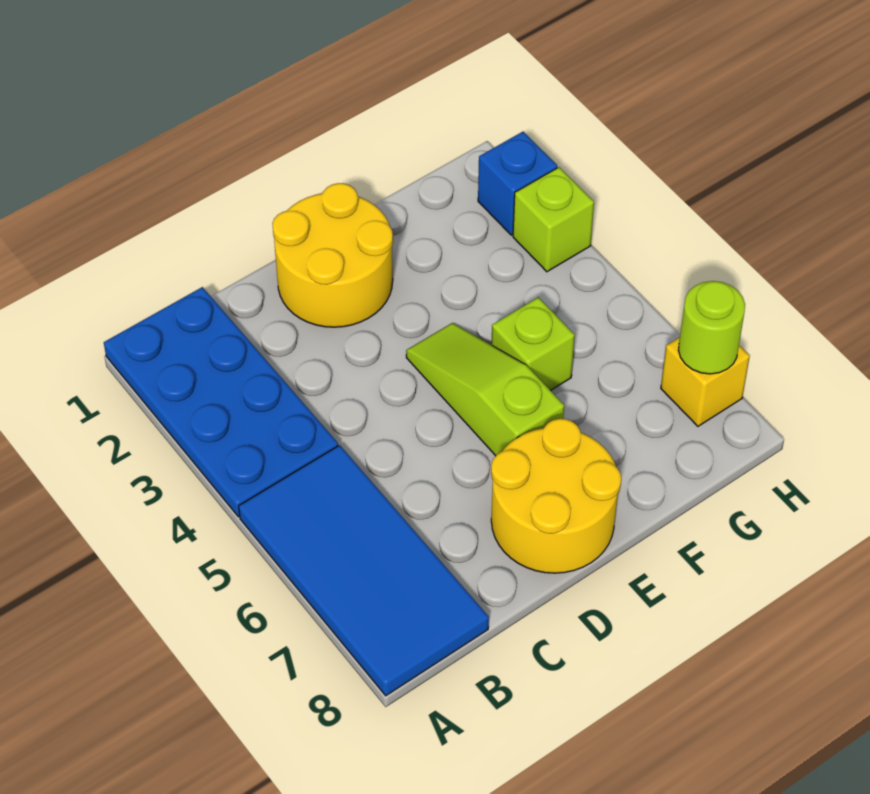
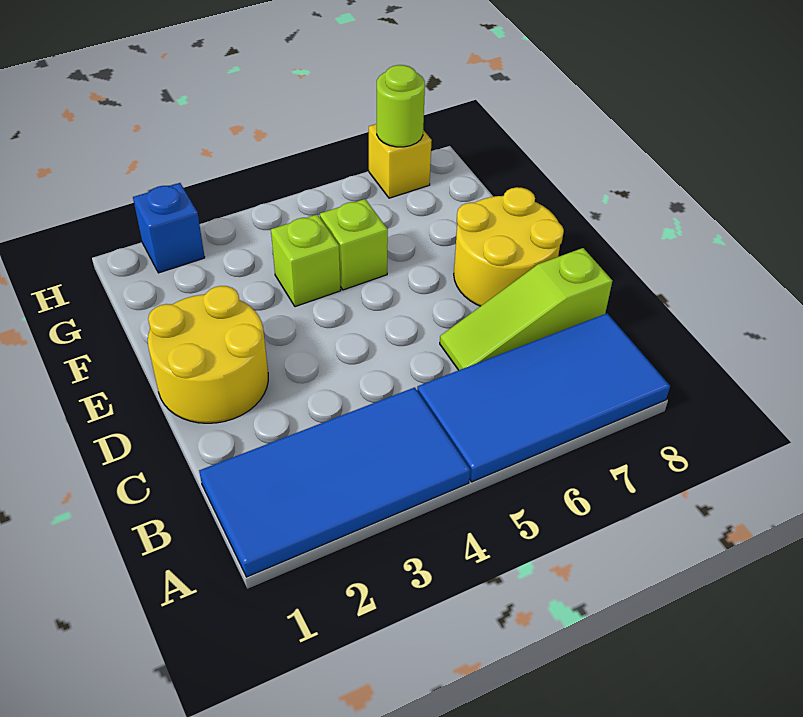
blue plate A1:B4 level 1 -> blue tile A1:B4 level 1
lime slope E4:E6 level 1 top 6 -> lime slope C6:C8 level 1 top 8
lime brick H3 level 1 -> lime brick F4 level 1

